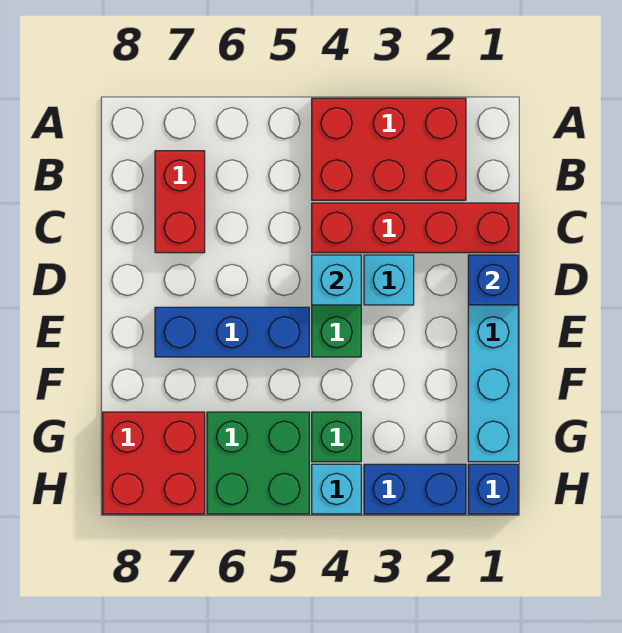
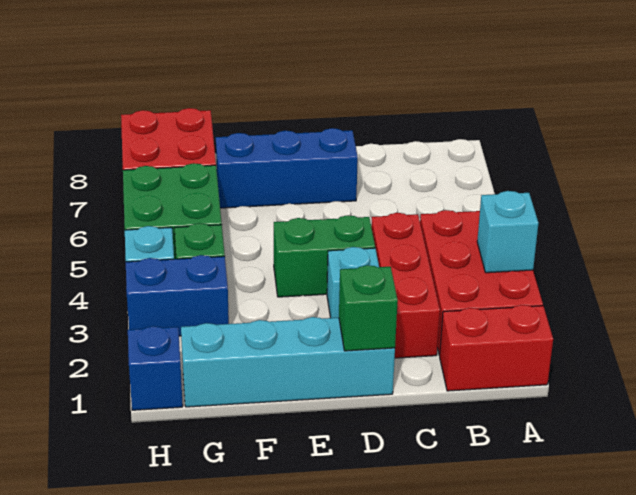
red brick B7:C7 level 1 -> red brick A1:B1 level 1
red brick C1:C4 level 1 -> red brick C2:C4 level 1
blue brick D1 level 2 -> green brick D1 level 2
cyan brick D4 level 2 -> cyan brick A3 level 2
blue brick E5:E7 level 1 -> blue brick D7:F7 level 1
blue brick H2:H3 level 1 -> blue brick G3:H3 level 1

